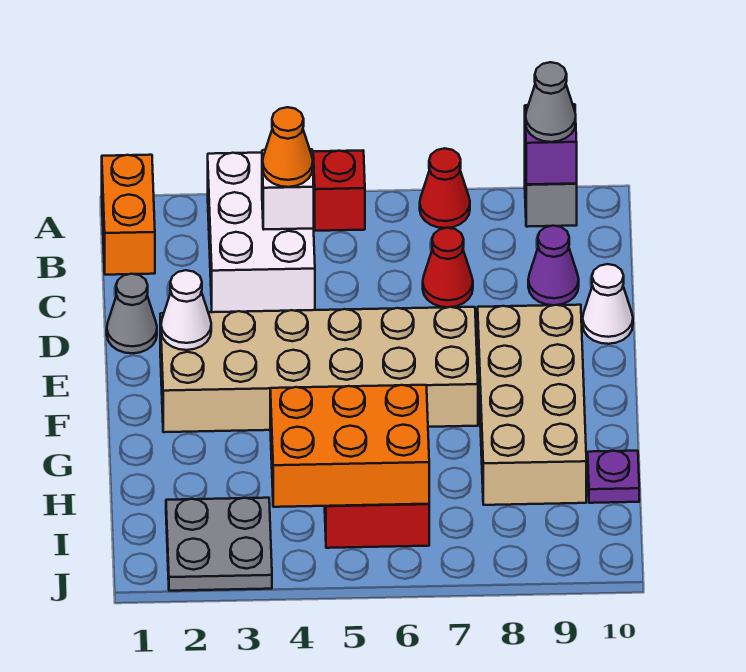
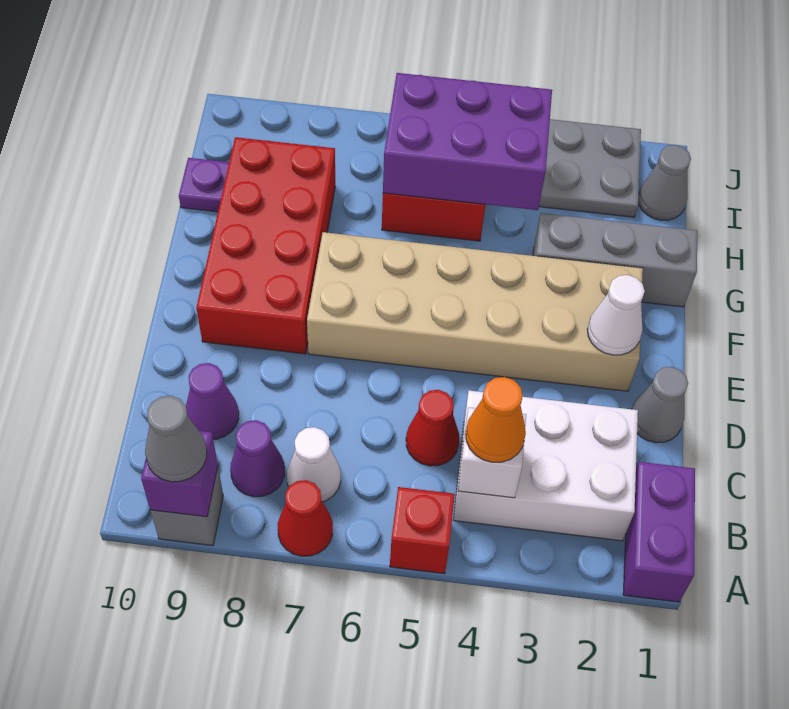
orange brick A1:B1 level 1 -> purple brick A1:B1 level 1
white brick A3:C4 level 1 -> white brick B2:C4 level 1
none -> purple cone B8 level 1
red cone C7 level 1 -> red cone C5 level 1
white cone D10 level 1 -> white cone B7 level 1
tan brick E8:H9 level 1 -> red brick E8:H9 level 1
none -> grey brick G1:G3 level 1
orange brick H4:I6 level 2 -> purple brick H4:I6 level 2
none -> grey cone I1 level 1

